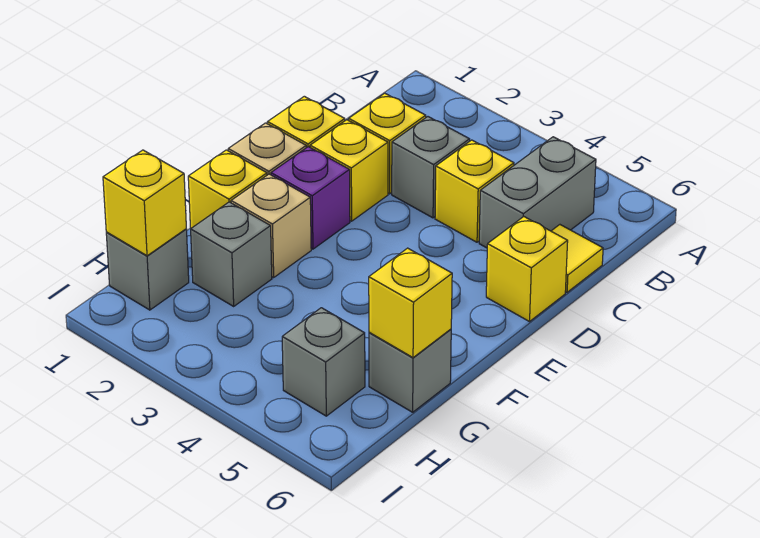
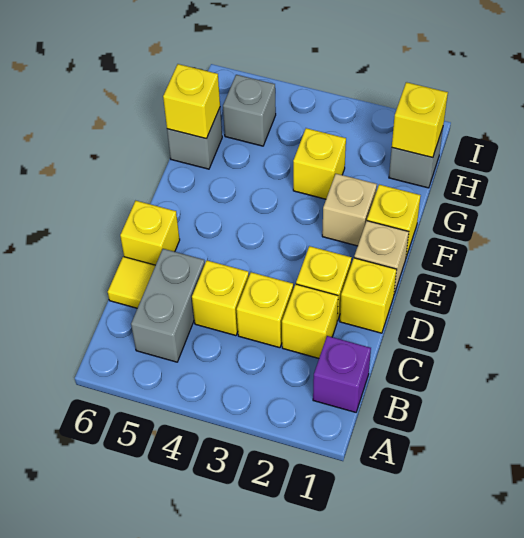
grey brick C3 level 1 -> yellow brick C3 level 1
purple brick E2 level 1 -> purple brick B1 level 1
grey brick G2 level 1 -> none
none -> yellow brick G3 level 1

